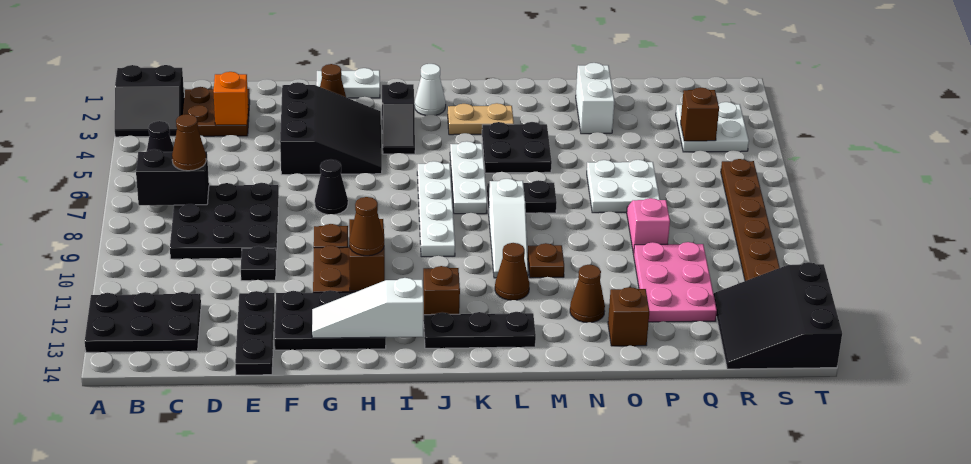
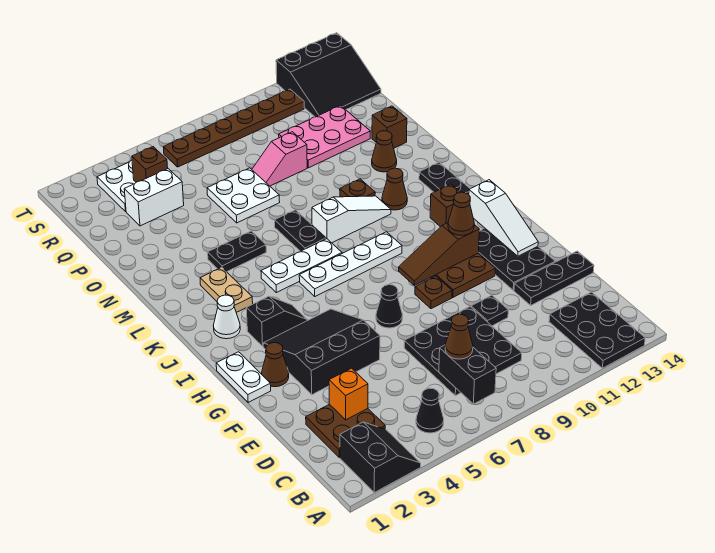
black plate L4:M5 level 1 -> black plate M4:M5 level 1
white brick O2:O3 level 1 -> white brick Q3:Q4 level 1

